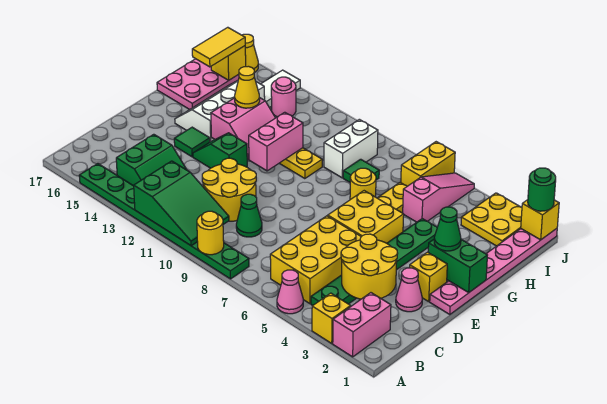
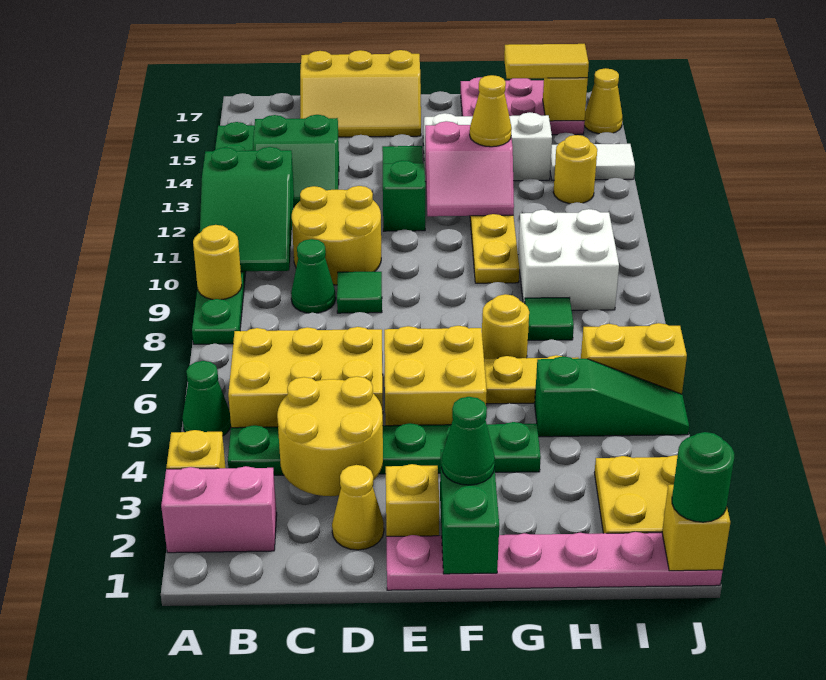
pink cone A5 level 1 -> green cone A5 level 1
none -> yellow slope C16:E17 level 1 top 17
pink cone D2 level 1 -> yellow cone D2 level 1
none -> green tile D9 level 1
pink brick F11:G11 level 2 -> none
pink slope H5:J5 level 1 top H -> green slope H5:J5 level 1 top H
white brick H9:I9 level 1 -> white brick H9:I10 level 1
pink round brick I13 level 1 -> yellow round brick I13 level 1

